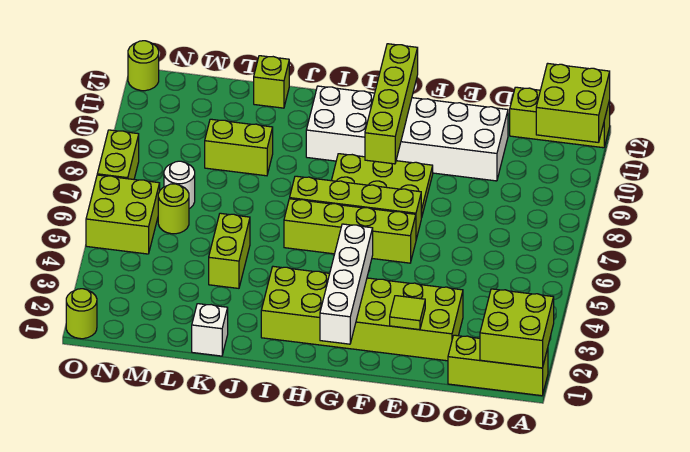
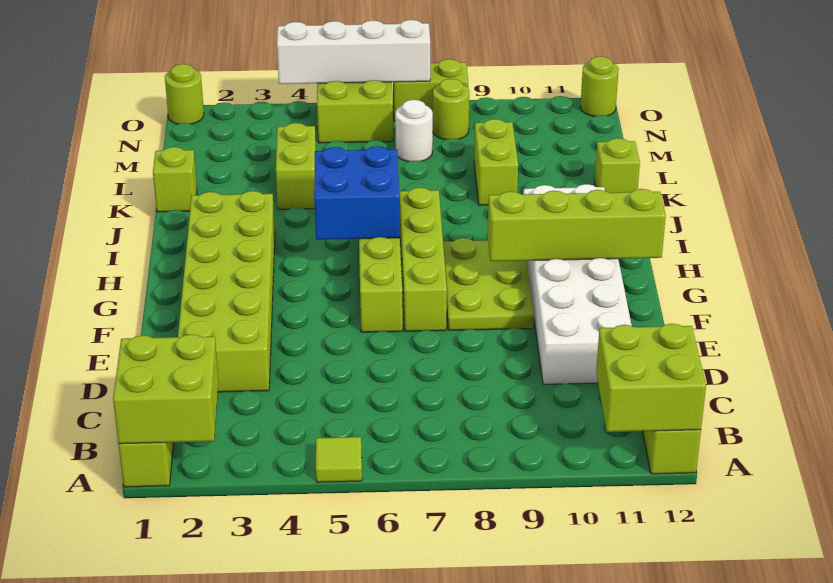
lime tile E2 level 2 -> lime tile A5 level 1
white brick G1:G4 level 2 -> white brick O4:O7 level 2
none -> blue brick H5:I6 level 2
white brick K1 level 1 -> lime brick K1 level 1
lime brick K4:K5 level 1 -> lime brick K4:L4 level 1
lime round brick M6 level 1 -> lime round brick N8 level 1

